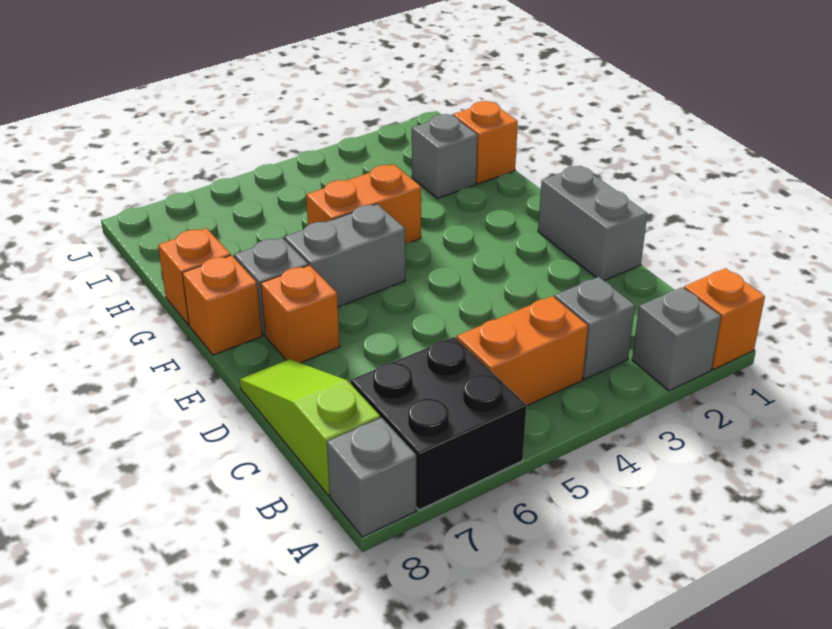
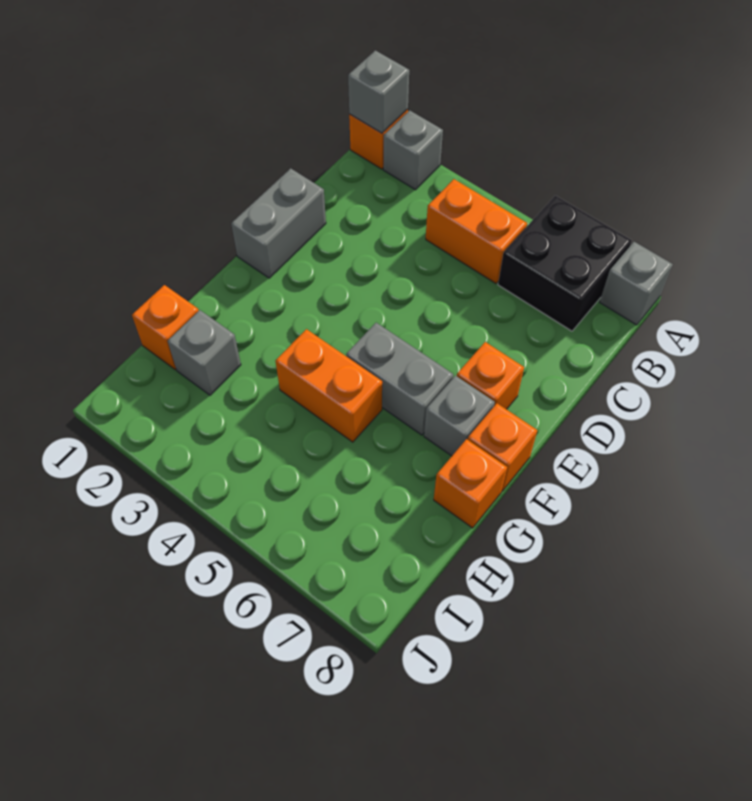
grey brick B3 level 1 -> grey brick A1 level 2
lime slope B8:D8 level 1 top B -> none

